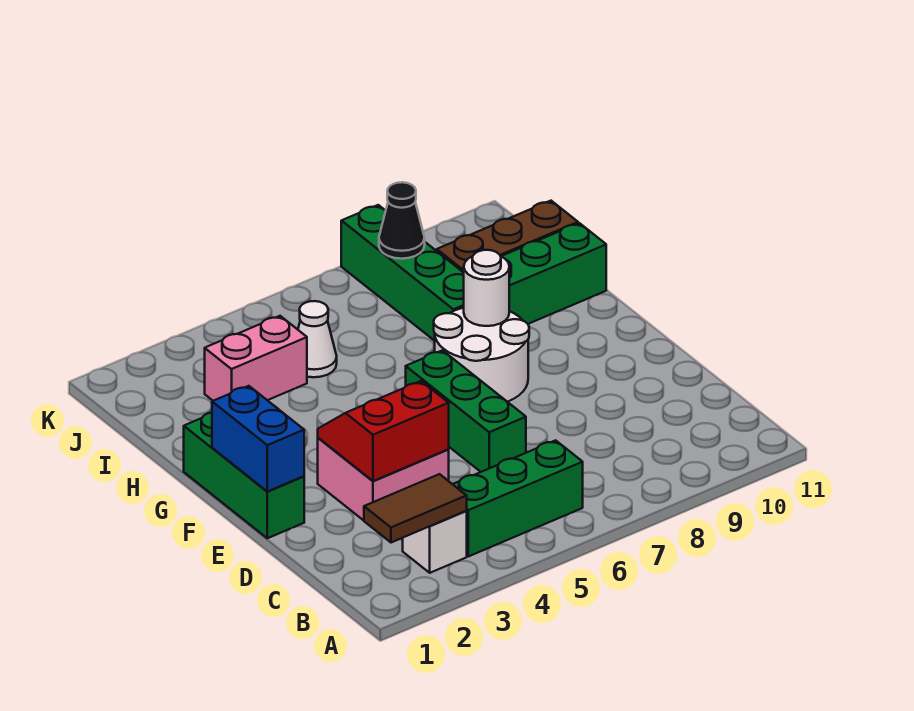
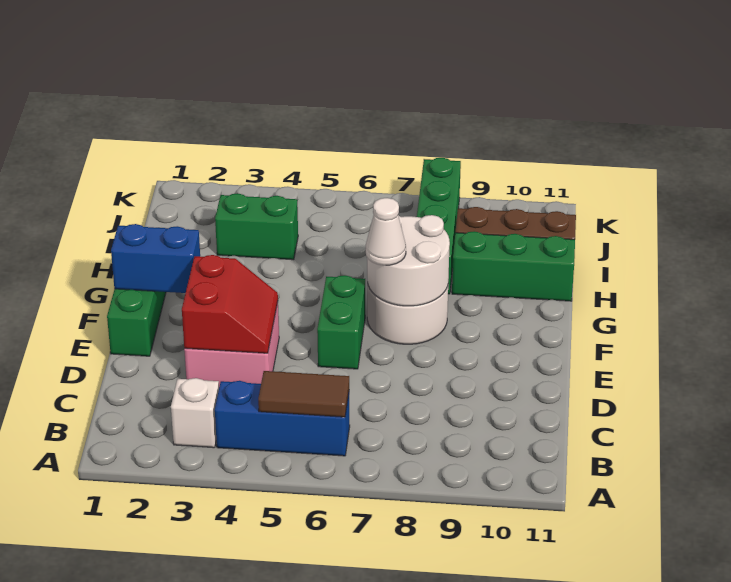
brown tile B2:B3 level 2 -> brown tile B5:B6 level 2
green brick B4:B6 level 1 -> blue brick B4:B6 level 1
red slope D3:E4 level 2 top D -> red slope D3:E4 level 2 top 3
green brick D6:F6 level 1 -> green brick E6:F6 level 1
blue brick E1:F1 level 2 -> blue brick F1:F2 level 2
white round brick G8 level 2 -> white round brick F7:G8 level 2
pink brick I3:I4 level 1 -> green brick I3:I4 level 1
white cone I5 level 1 -> white cone F7 level 3
black cone J8 level 2 -> none

